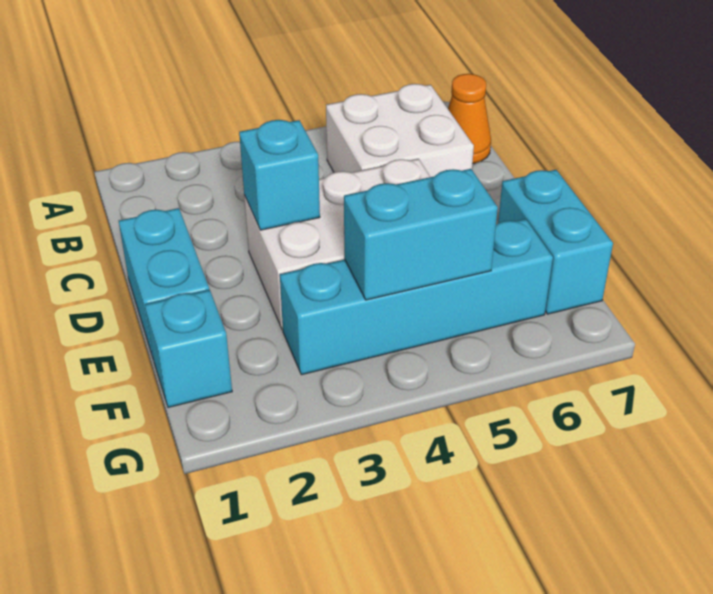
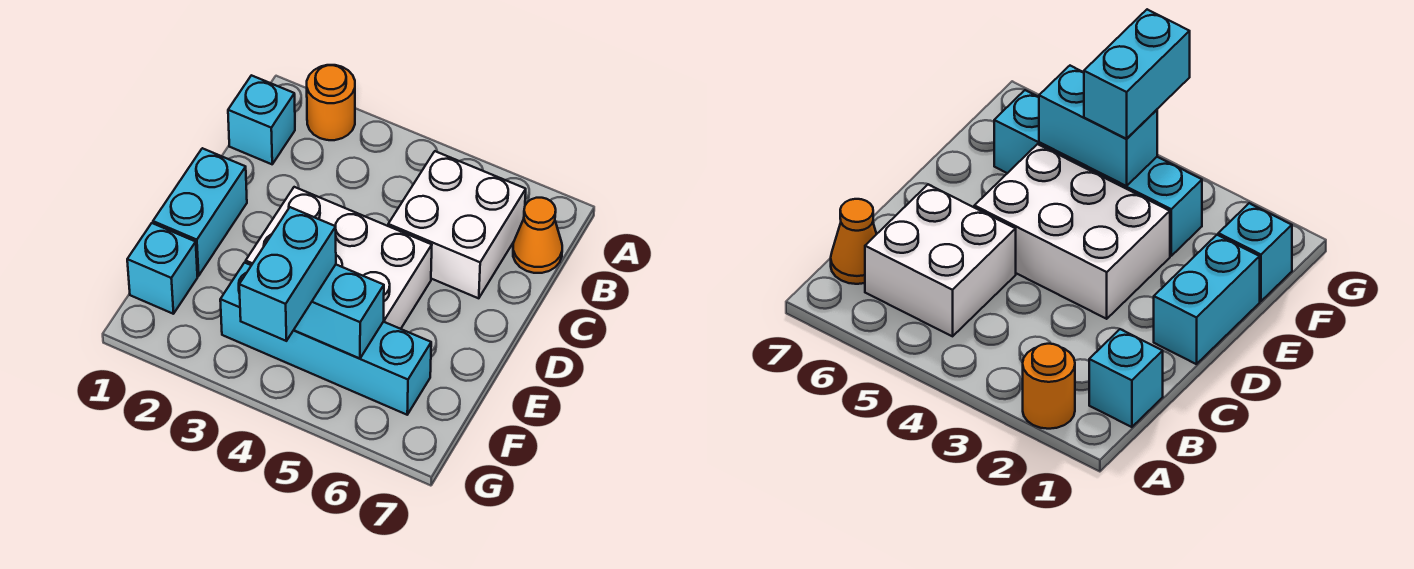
none -> orange round brick A2 level 1
cyan brick D3 level 2 -> cyan brick B1 level 1
cyan brick E7:F7 level 1 -> cyan brick F4:G4 level 3

